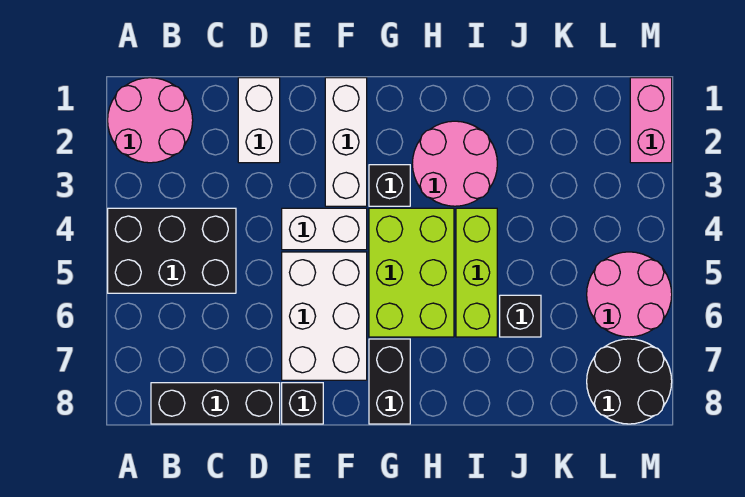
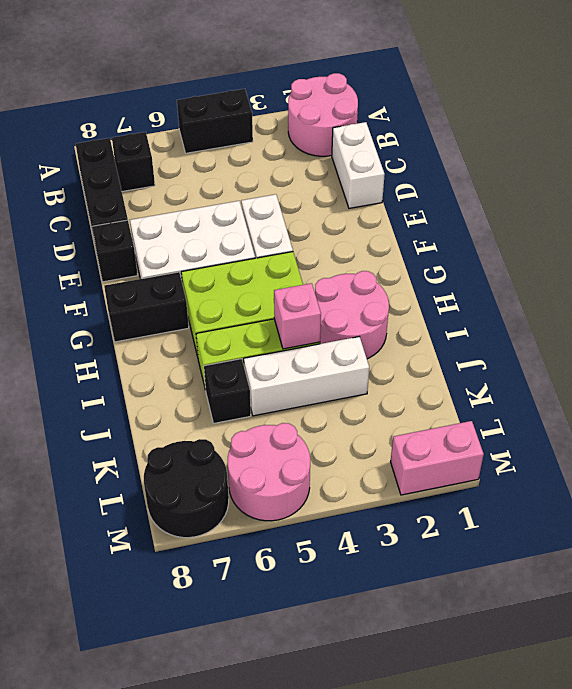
black brick A4:C5 level 1 -> black brick A4:A5 level 1
white brick D1:D2 level 1 -> white brick C1:D1 level 1
white brick F1:F3 level 1 -> white brick J3:J5 level 1
black brick G3 level 1 -> black brick B7 level 1
none -> pink brick I4 level 2

